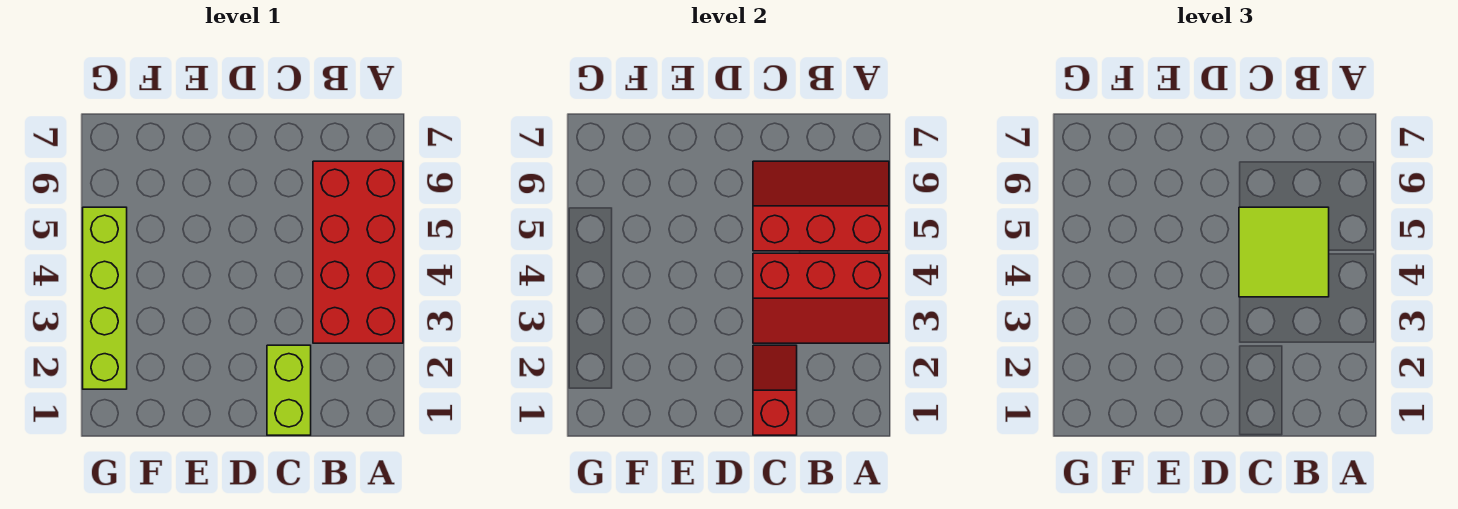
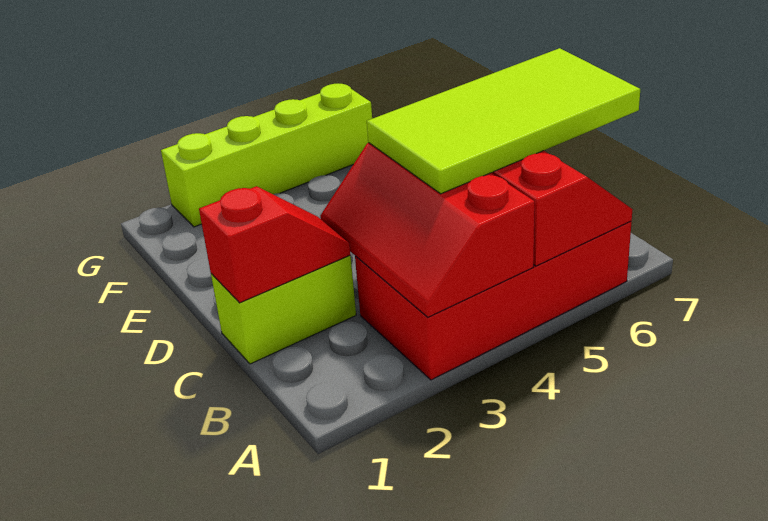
lime tile B4:C5 level 3 -> lime tile B4:C7 level 3

